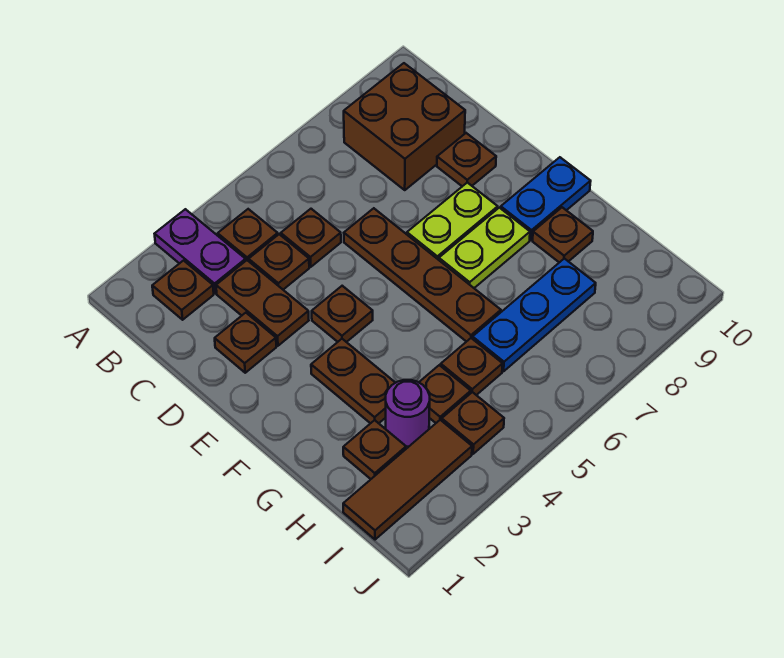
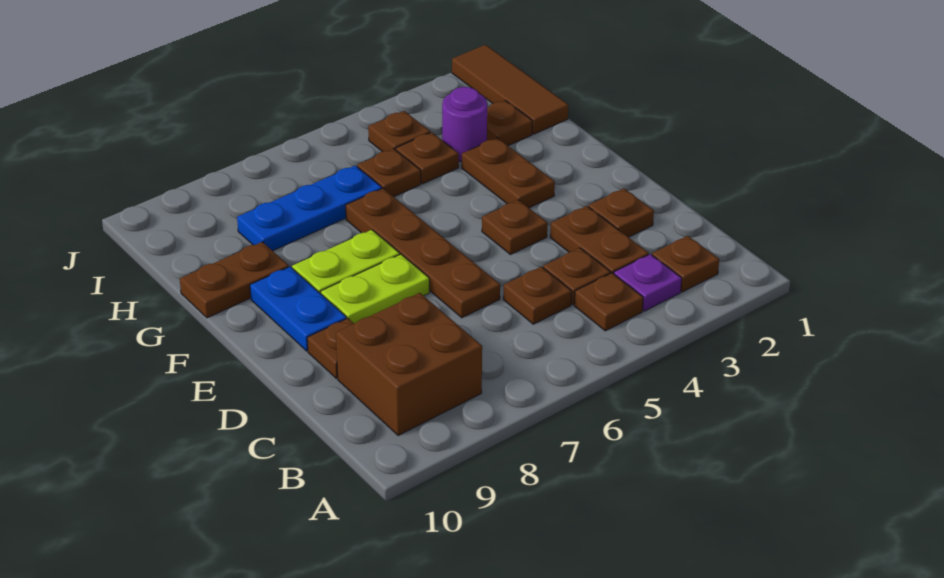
purple plate A3:B3 level 1 -> purple plate B3 level 1
blue plate F9:F10 level 1 -> blue plate E9:F9 level 1
brown plate G9 level 1 -> brown plate G9:G10 level 1
brown tile I1:I3 level 1 -> brown tile H1:J1 level 1

